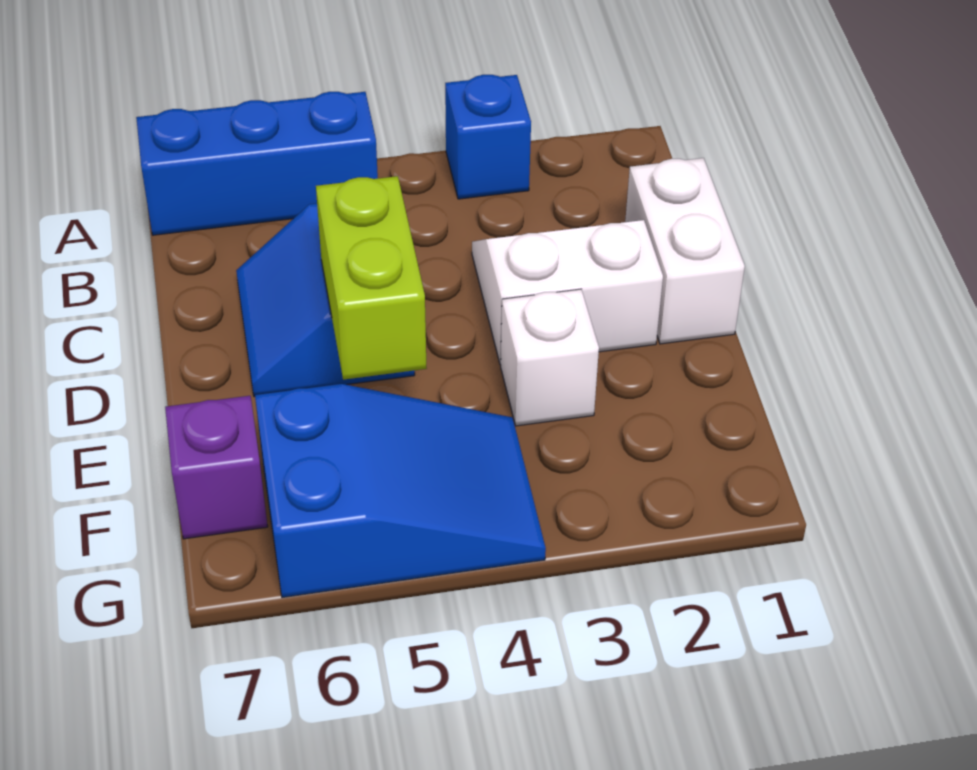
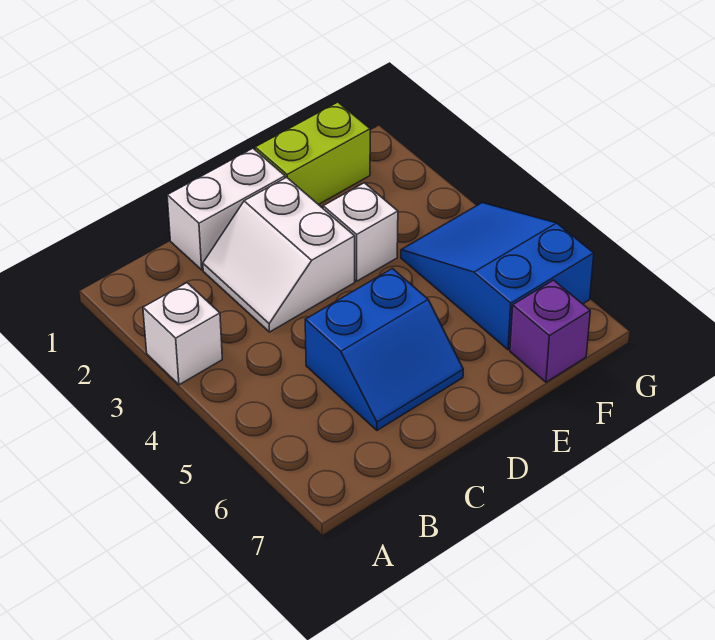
blue brick A3 level 1 -> white brick A3 level 1
blue brick A5:A7 level 1 -> none
lime brick D5:E5 level 2 -> lime brick E1:F1 level 1

